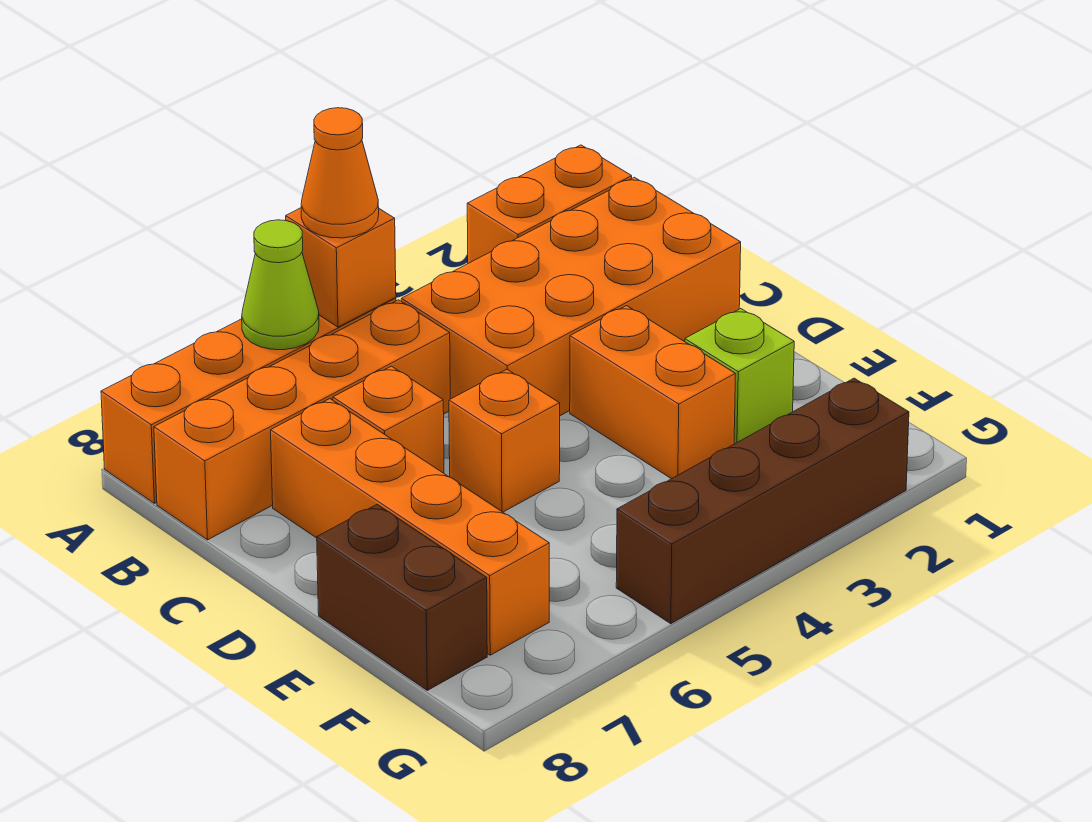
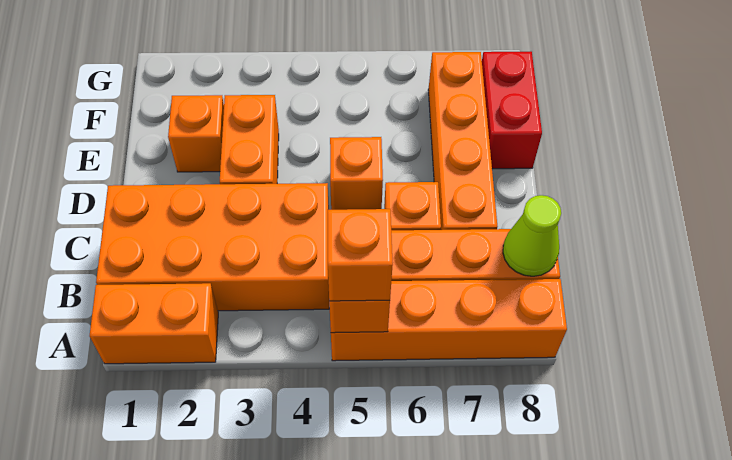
orange cone A5 level 3 -> orange brick A5 level 3
lime cone A6 level 2 -> lime cone B8 level 2
lime brick E2 level 1 -> orange brick E2 level 1
brown brick E8:F8 level 1 -> red brick E8:F8 level 1
brown brick G2:G5 level 1 -> none

